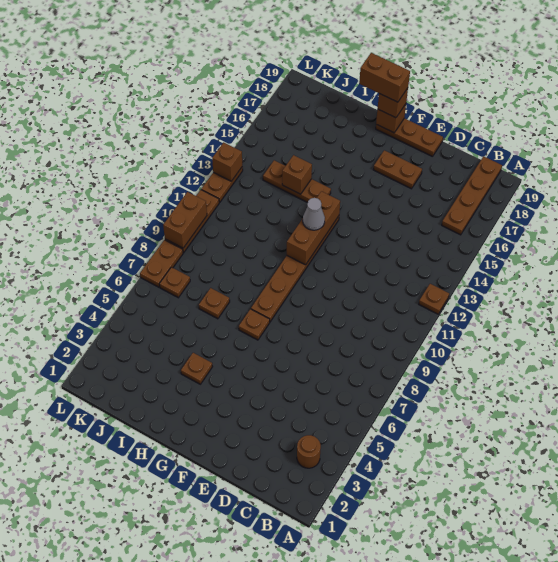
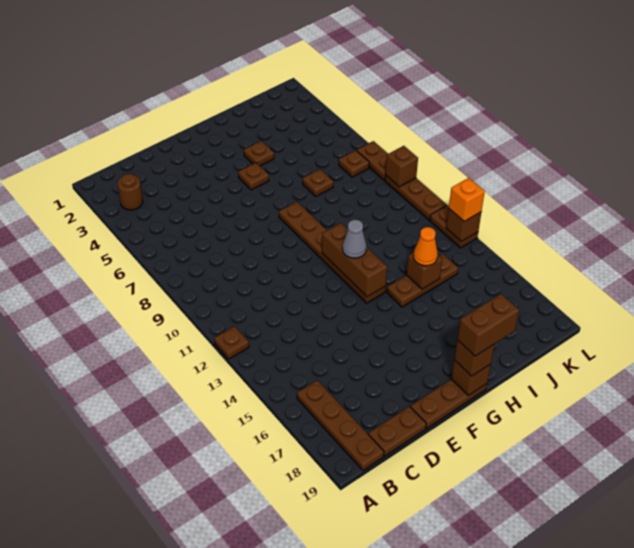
brown plate E17:F17 level 1 -> brown plate C19:D19 level 1
brown plate G7 level 1 -> brown plate G5 level 1
none -> orange cone I14 level 3
brown brick L9:L10 level 2 -> brown brick L9 level 2
none -> orange brick L13 level 3

